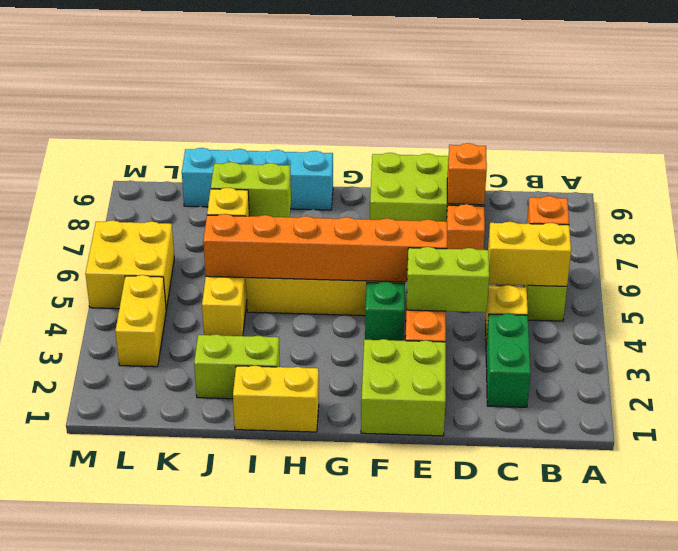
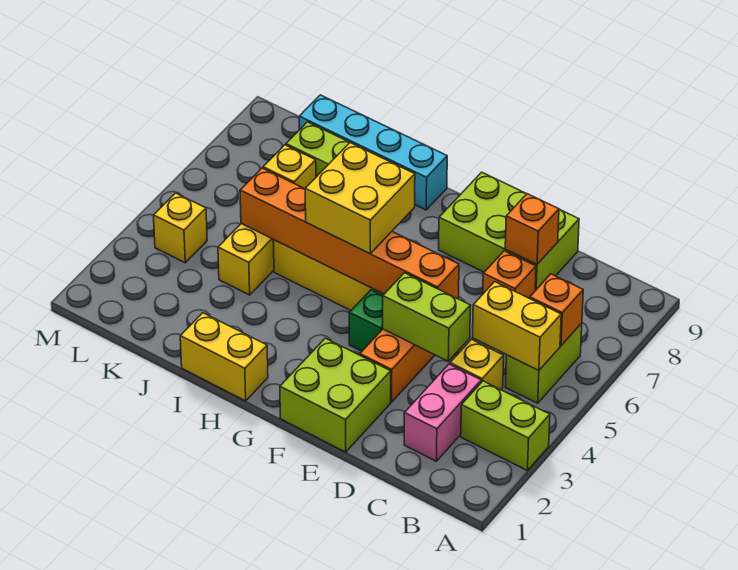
green brick C2:C3 level 1 -> pink brick C2:C3 level 1
lime brick I2:J2 level 1 -> lime brick A3:B3 level 1
yellow brick L3:L4 level 1 -> yellow brick L4 level 1
yellow brick L5:M6 level 1 -> yellow brick G5:H6 level 3

